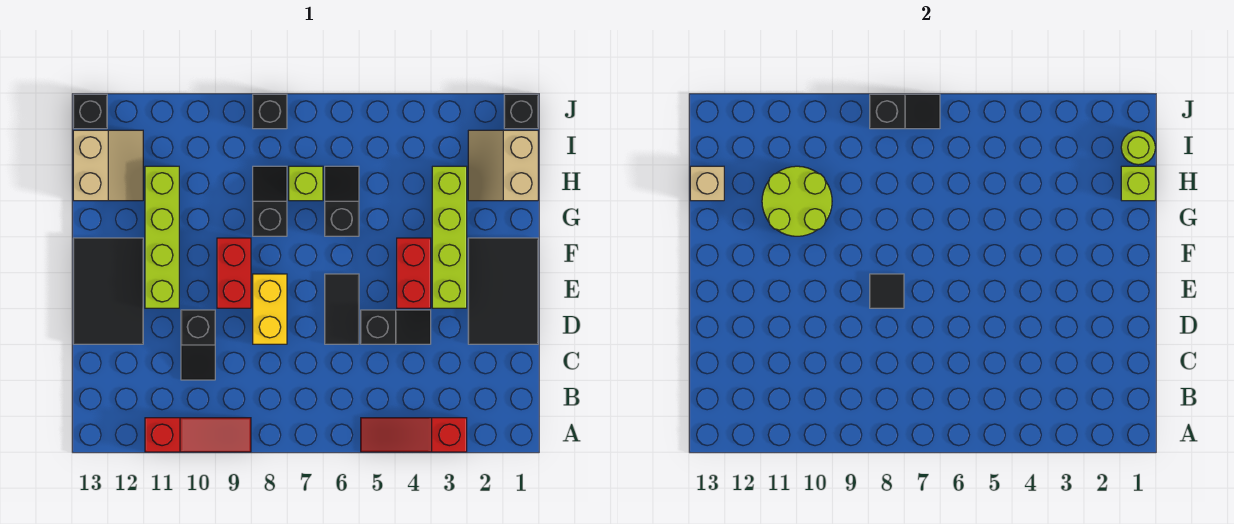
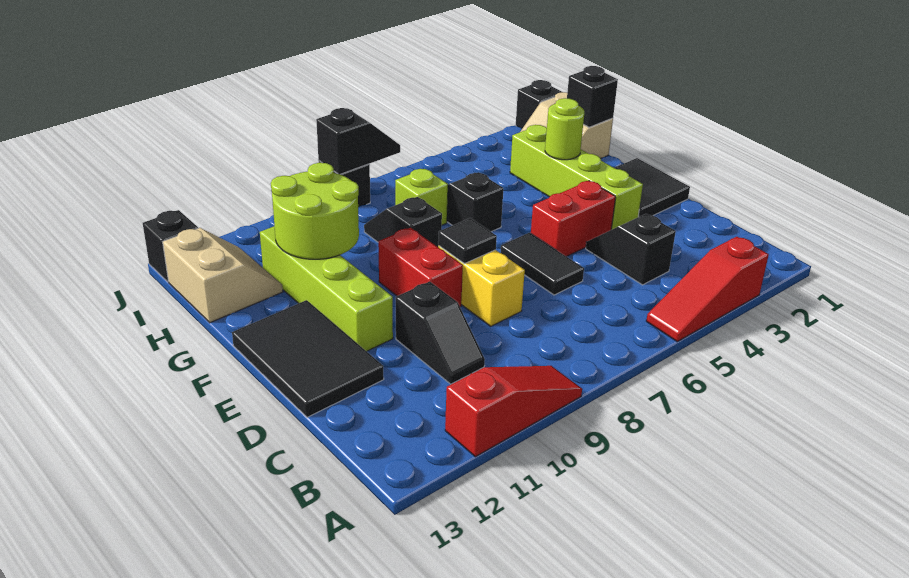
black tile D1:F2 level 1 -> black tile E1:F2 level 1
black slope D4:D5 level 1 top 5 -> black slope C4:D4 level 1 top C
red brick E4:F4 level 1 -> red brick E4:E5 level 1
lime brick H1 level 2 -> black brick H1 level 2
tan brick H13 level 2 -> none
lime round brick I1 level 2 -> lime round brick G3 level 2

